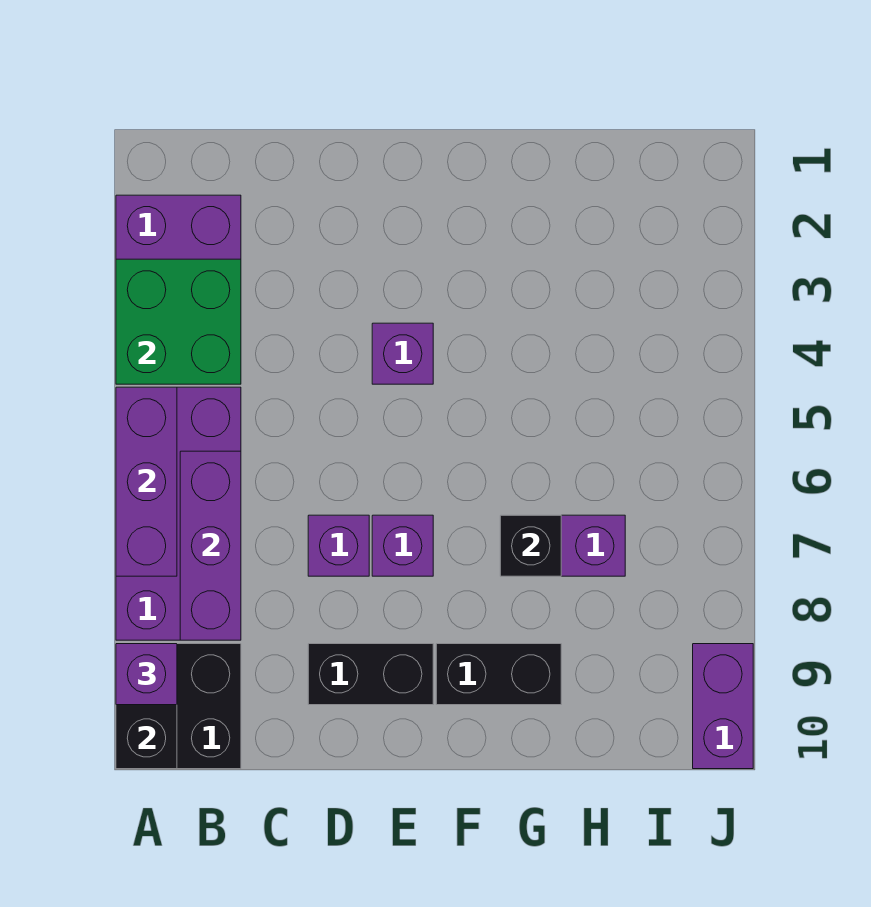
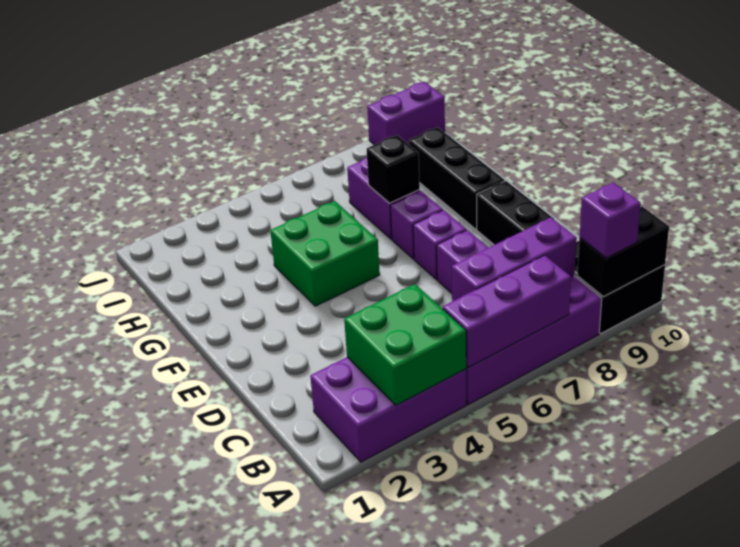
purple brick E4 level 1 -> purple brick F7 level 1
none -> green brick F4:G5 level 1
black brick F9:G9 level 1 -> black brick F9:H9 level 1

